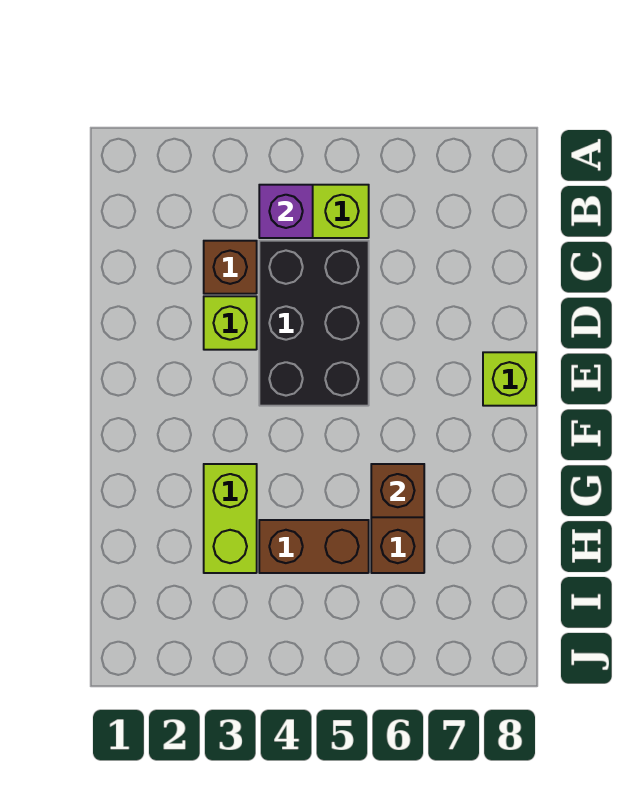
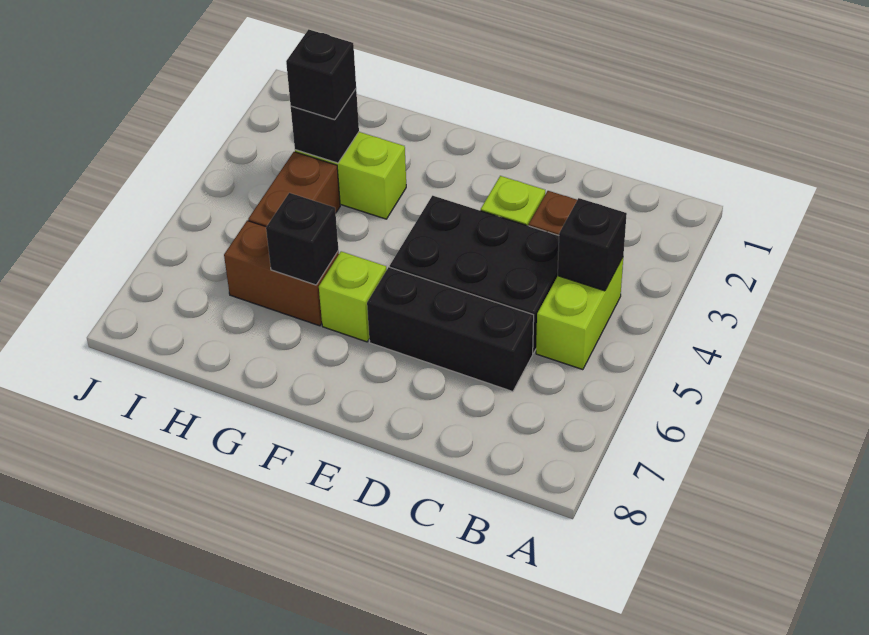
purple brick B4 level 2 -> black brick B4 level 2
none -> black brick C6:E6 level 1
lime brick E8 level 1 -> lime brick F6 level 1
brown brick G6 level 2 -> black brick G6 level 2
none -> black brick H3 level 2
none -> black brick H3 level 3

